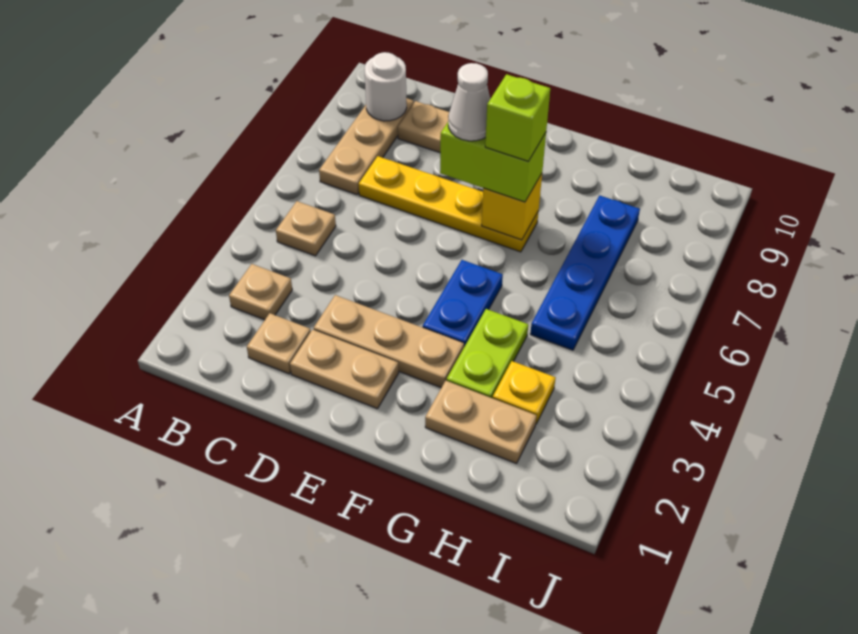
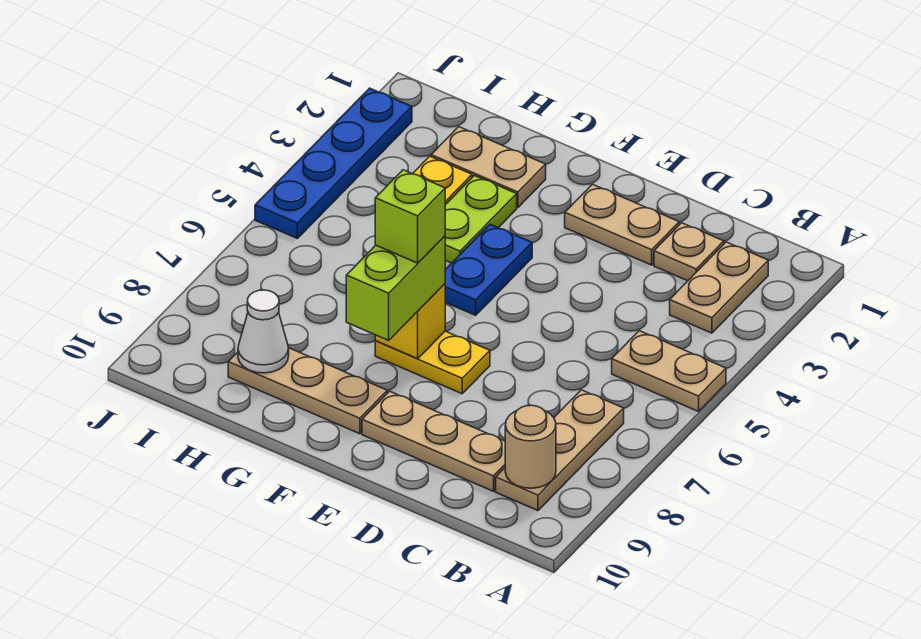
tan plate B3 level 1 -> tan plate B2:B3 level 1
tan plate B5 level 1 -> tan plate A5:B5 level 1
white round brick B9 level 2 -> tan round brick B9 level 2
yellow plate C7:F7 level 1 -> yellow plate E7:F7 level 1
tan plate D3:F3 level 1 -> tan plate F9:H9 level 1
lime brick E7:F7 level 3 -> lime brick F7:F8 level 3
white cone E7 level 4 -> white cone H9 level 2
blue plate H5:H8 level 1 -> blue plate J2:J5 level 1

